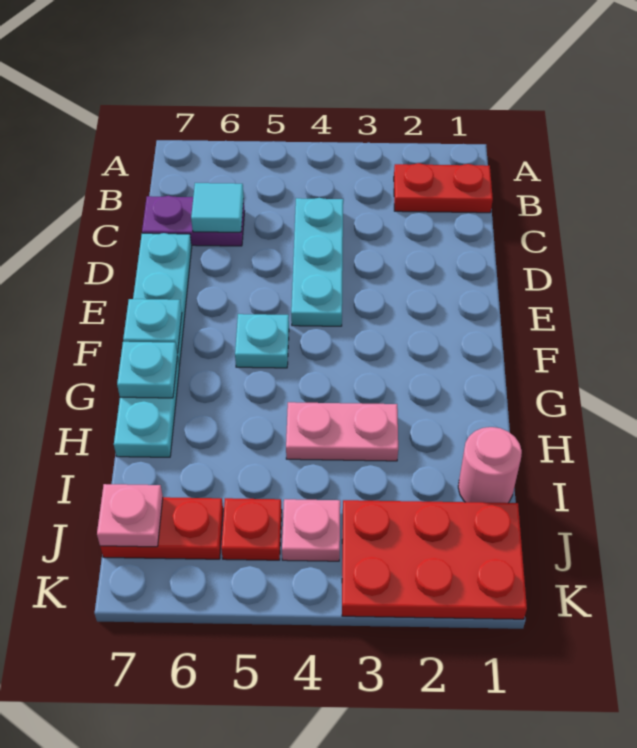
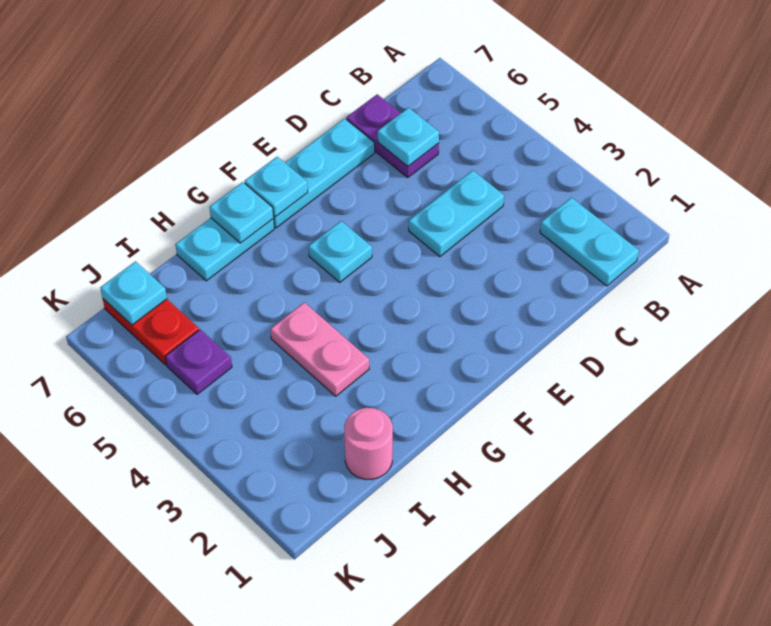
red plate B1:B2 level 1 -> cyan plate B1:B2 level 1
cyan plate C4:E4 level 1 -> cyan plate C4:D4 level 1
cyan tile C6 level 2 -> cyan plate C6 level 2
red plate J1:K3 level 1 -> none
pink plate J4 level 1 -> none
red plate J5 level 1 -> purple plate J5 level 1
pink plate J7 level 2 -> cyan plate J7 level 2

